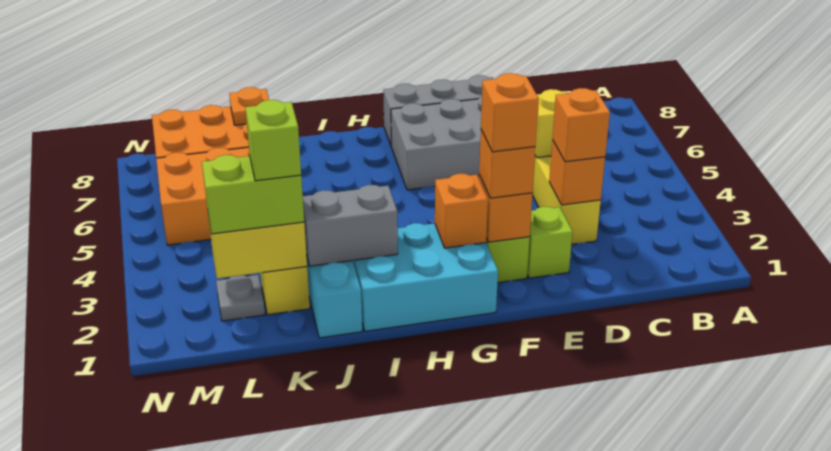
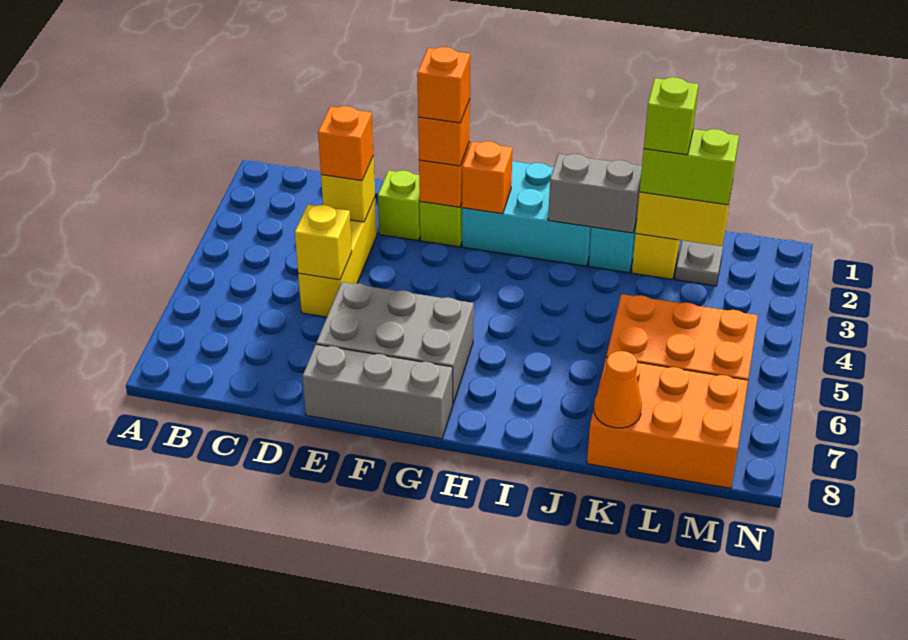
orange brick D3 level 2 -> yellow brick D3 level 2
orange plate K8 level 2 -> orange cone K8 level 2

